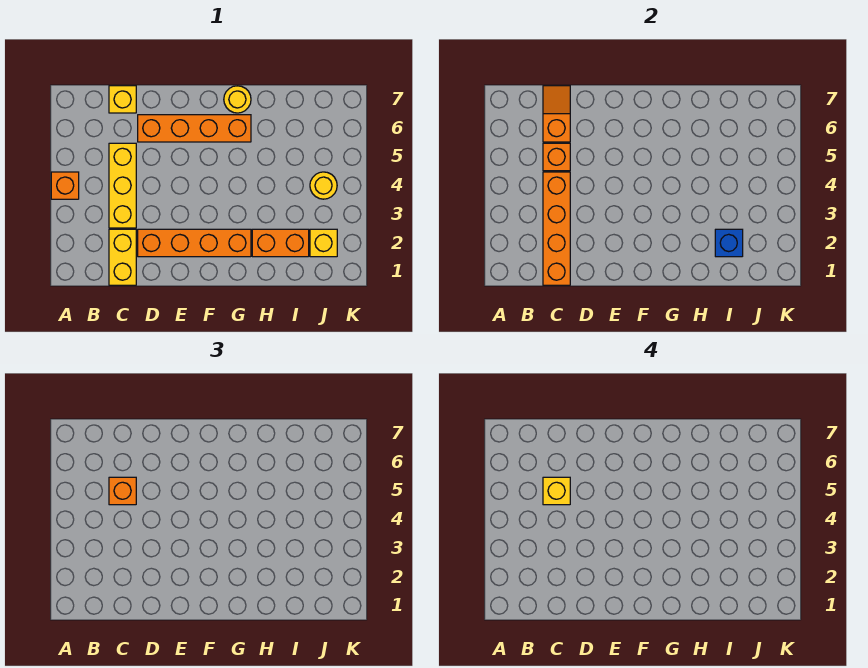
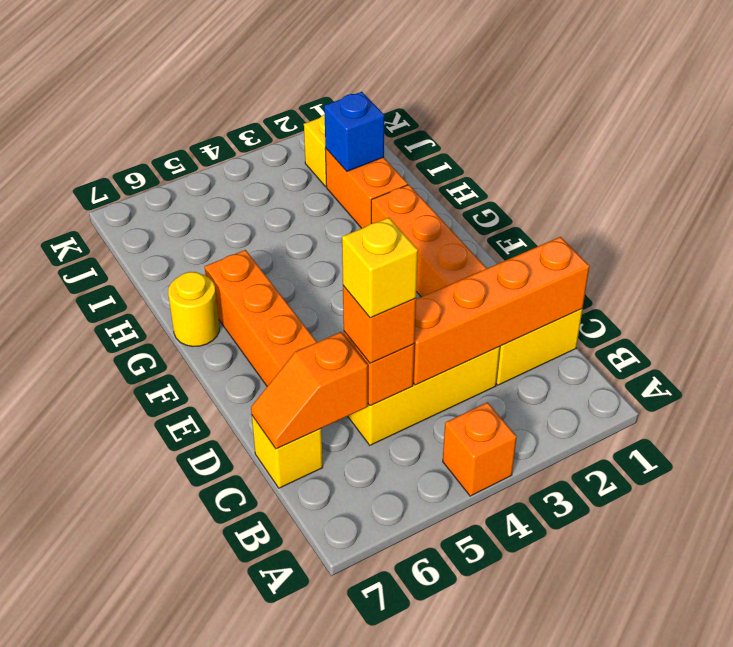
yellow round brick J4 level 1 -> none

